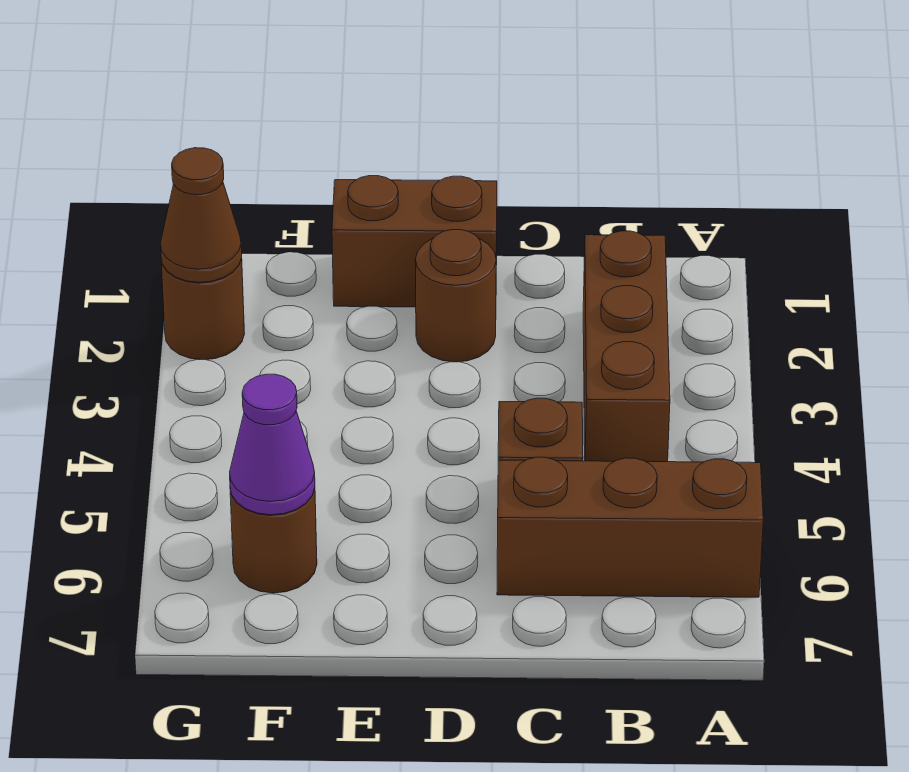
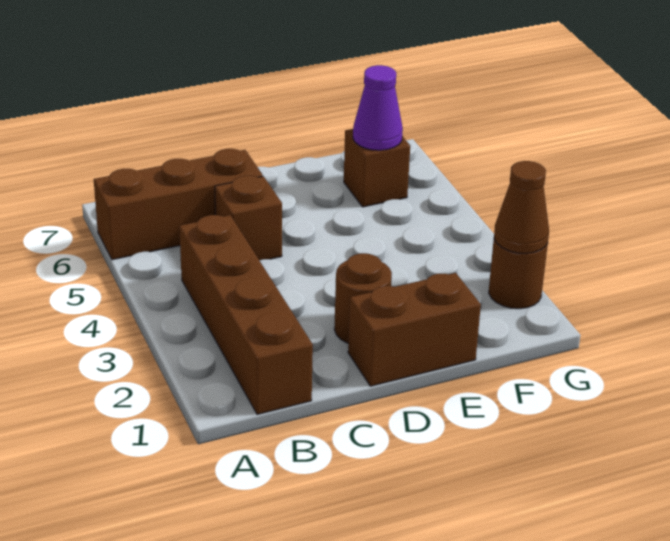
brown brick B2:B4 level 1 -> brown brick B1:B4 level 1
brown round brick F6 level 1 -> brown brick F6 level 1

